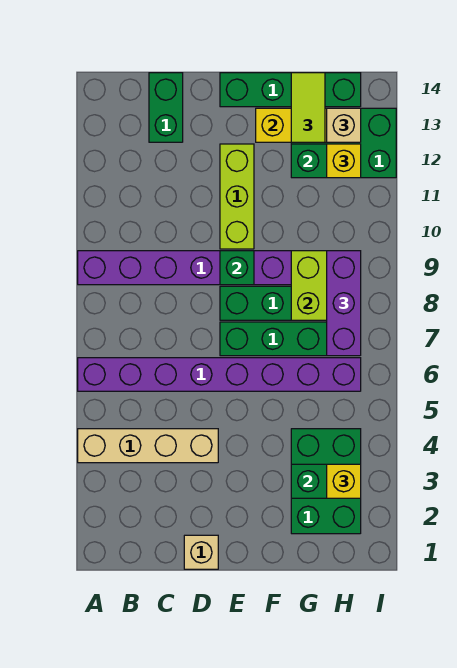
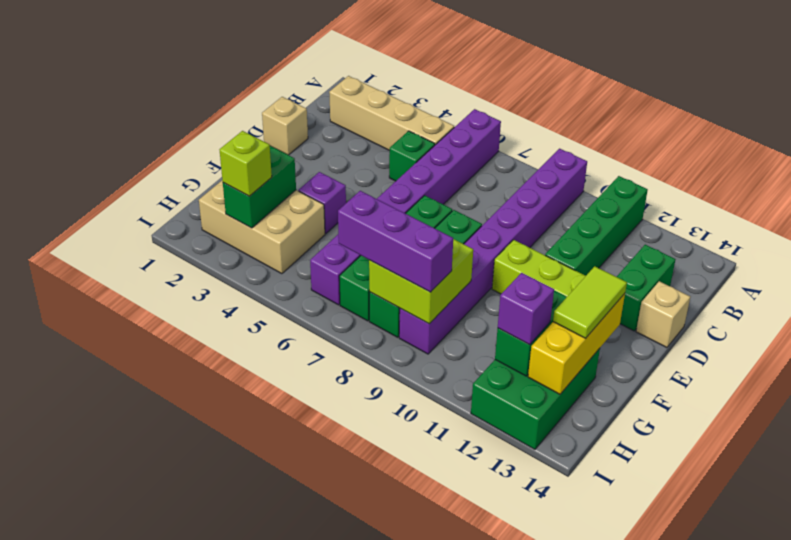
tan brick A4:D4 level 1 -> tan brick B2:B5 level 1
green brick C13:C14 level 1 -> green brick C13:D13 level 1
green brick E9 level 2 -> green brick C5 level 1
green brick E14:H14 level 1 -> green brick A11:D11 level 1
none -> purple brick F4 level 1
green brick G2:H4 level 1 -> tan brick G2:H4 level 1
lime tile G13:G14 level 3 -> lime tile F13:G13 level 3
yellow brick H3 level 3 -> lime brick H3 level 3
yellow brick H12 level 3 -> purple brick H12 level 3
tan brick H13 level 3 -> tan brick D14 level 1

